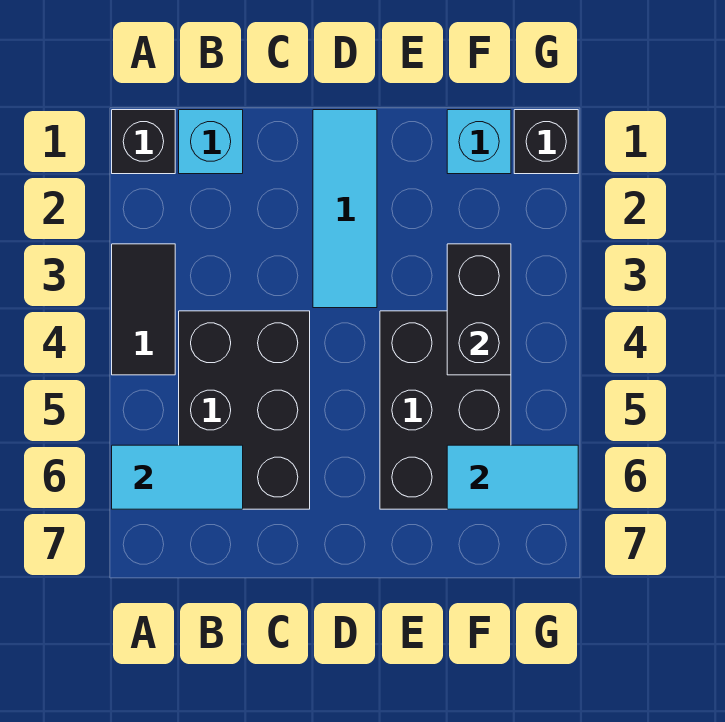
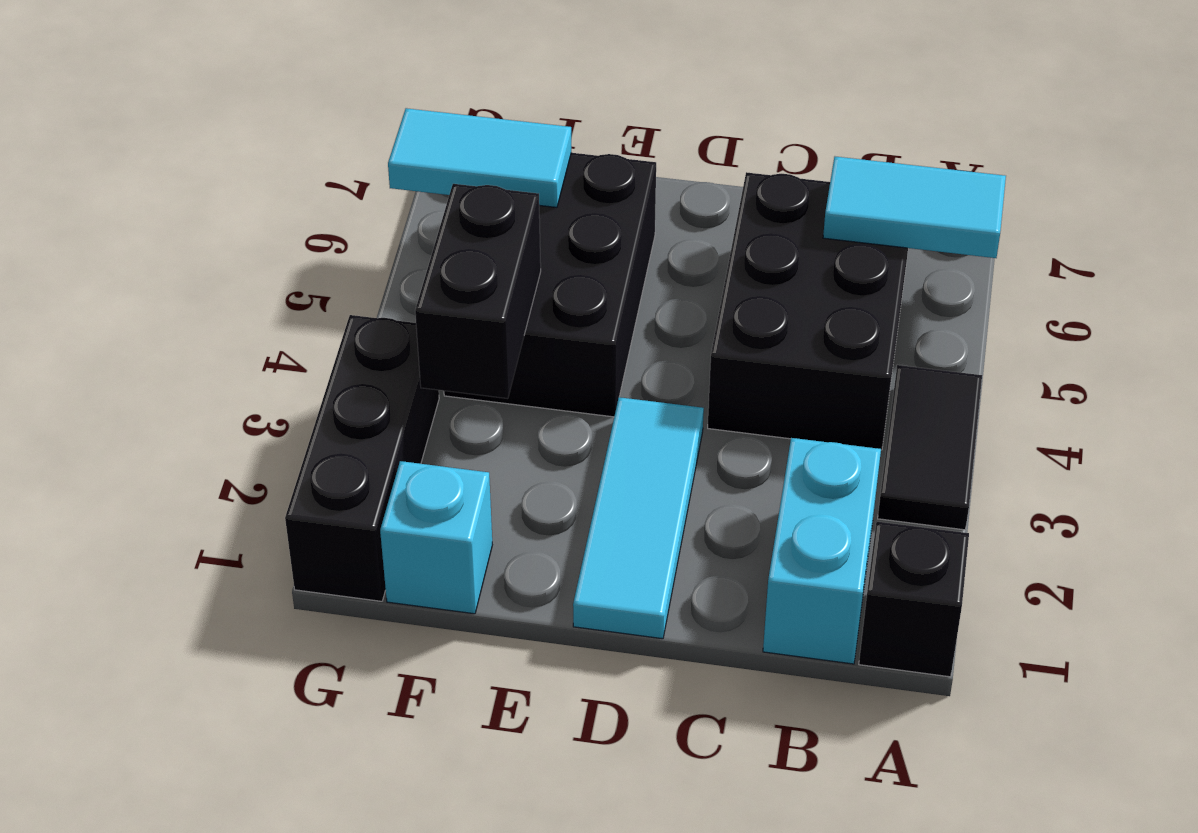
cyan brick B1 level 1 -> cyan brick B1:B2 level 1
black brick G1 level 1 -> black brick G1:G3 level 1

